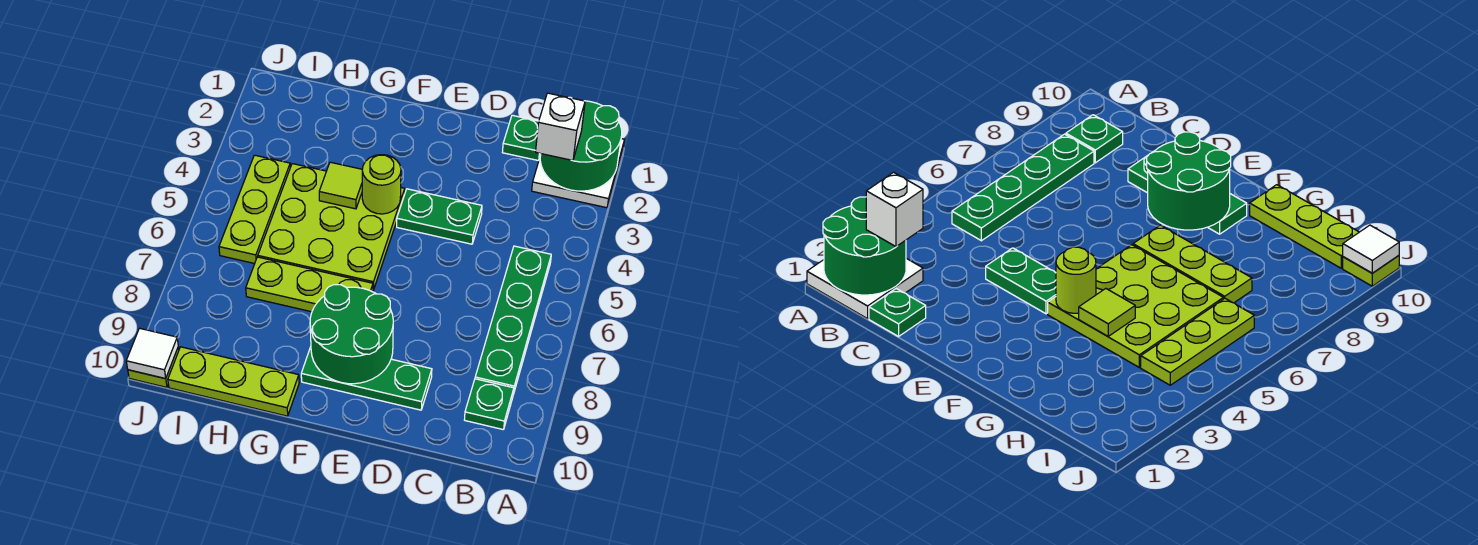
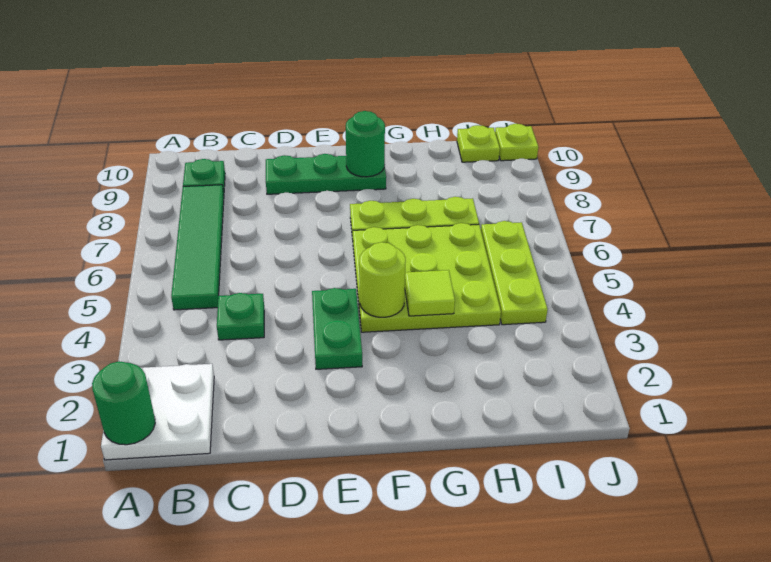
green round brick A1:B2 level 2 -> green round brick A1 level 2
white brick B2 level 3 -> none
green plate B5:B8 level 1 -> green tile B5:B8 level 1
green plate C1 level 1 -> green plate C4 level 1
green plate D4:E4 level 1 -> green plate E3:E4 level 1
green round brick E8:F9 level 2 -> green round brick F9 level 2
lime plate G10:I10 level 1 -> lime plate I10 level 1
white tile J10 level 2 -> none

